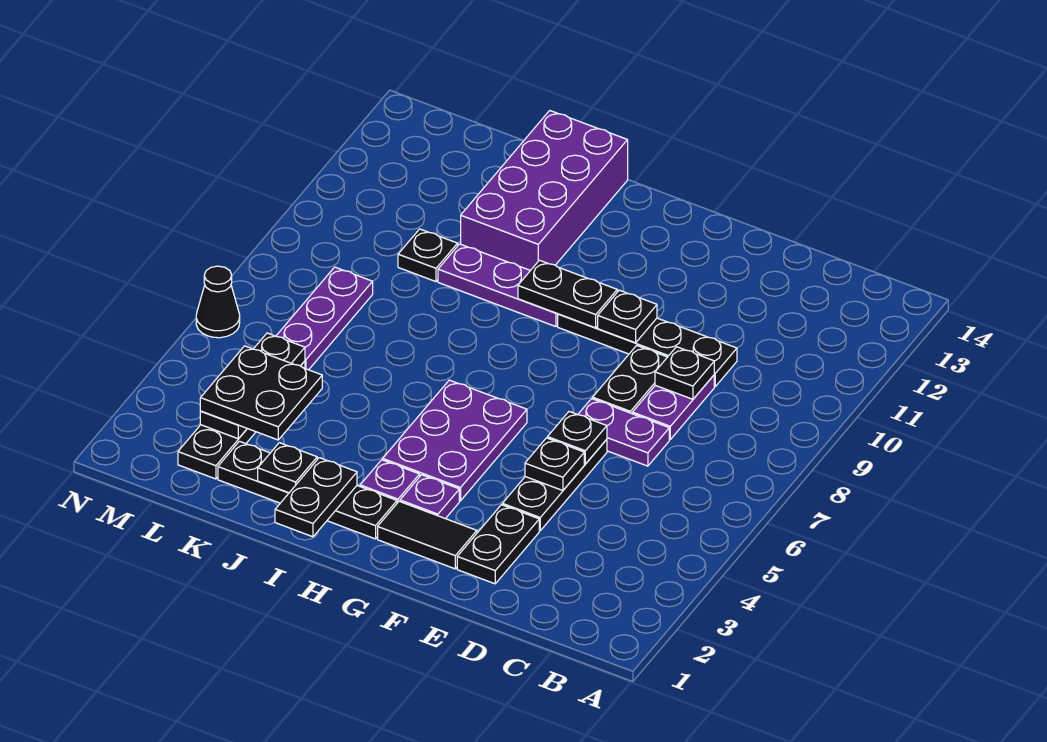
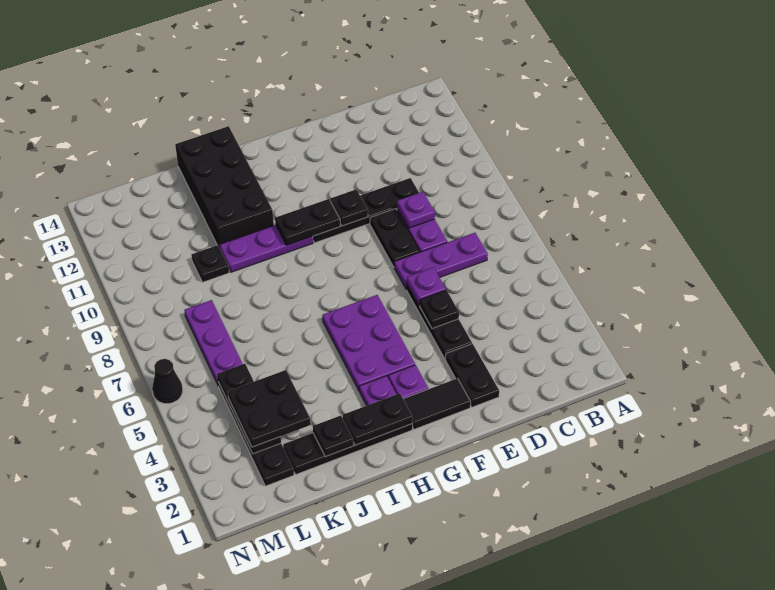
purple plate D7:E7 level 1 -> purple plate C7:E7 level 1
black plate D9 level 2 -> purple plate D9 level 2
black plate E6 level 2 -> purple plate E6 level 2
black plate I1:I2 level 2 -> black plate H2:I2 level 2
purple brick I11:J14 level 1 -> black brick I11:J14 level 1

